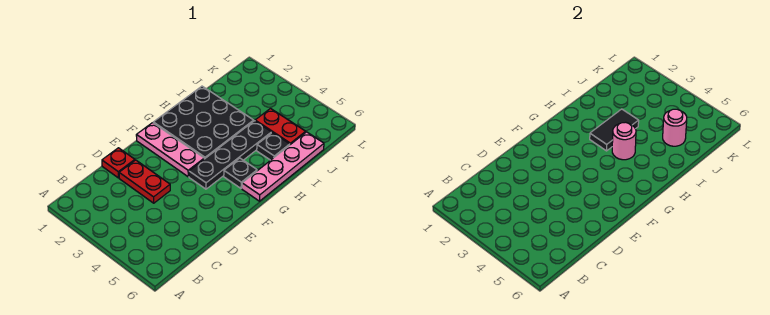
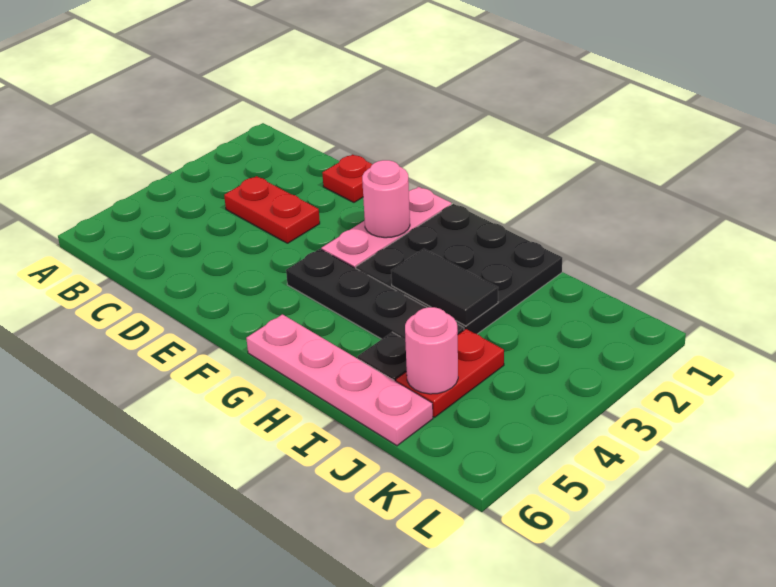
red plate D2:D3 level 1 -> red plate C3:D3 level 1
black plate G5 level 1 -> none
pink round brick H4 level 2 -> pink round brick F2 level 2

